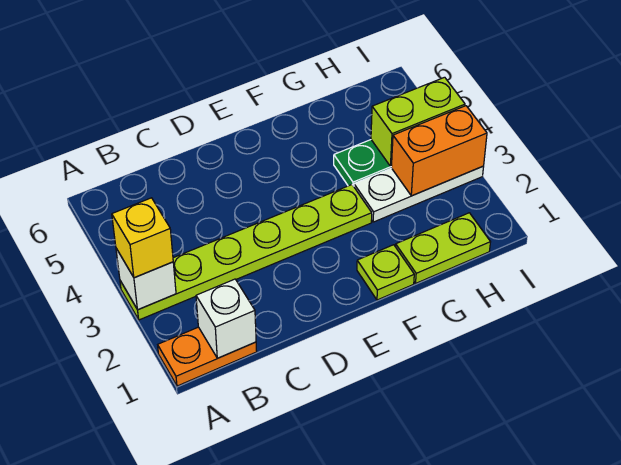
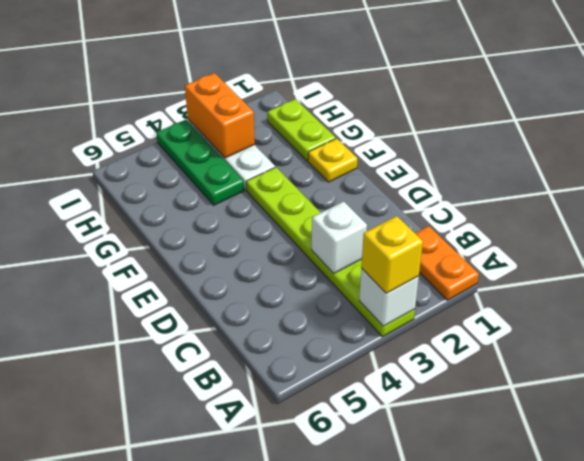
white brick B1 level 2 -> white brick C3 level 2
lime plate F1 level 1 -> yellow plate F1 level 1
lime brick H4:I4 level 2 -> none

